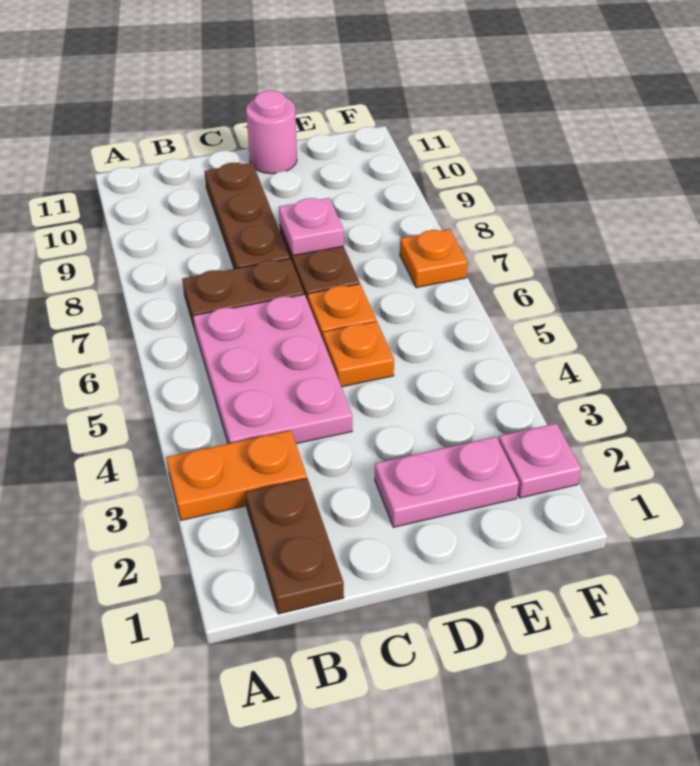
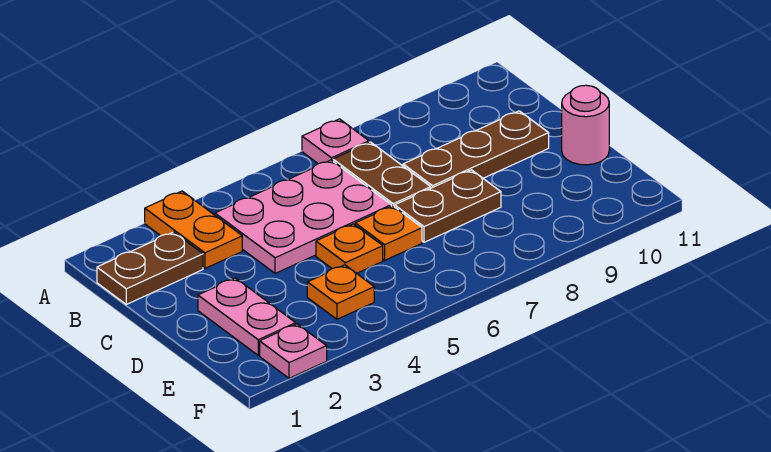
pink plate D8 level 2 -> pink plate A7 level 1
orange plate F7 level 1 -> orange plate E4 level 1

